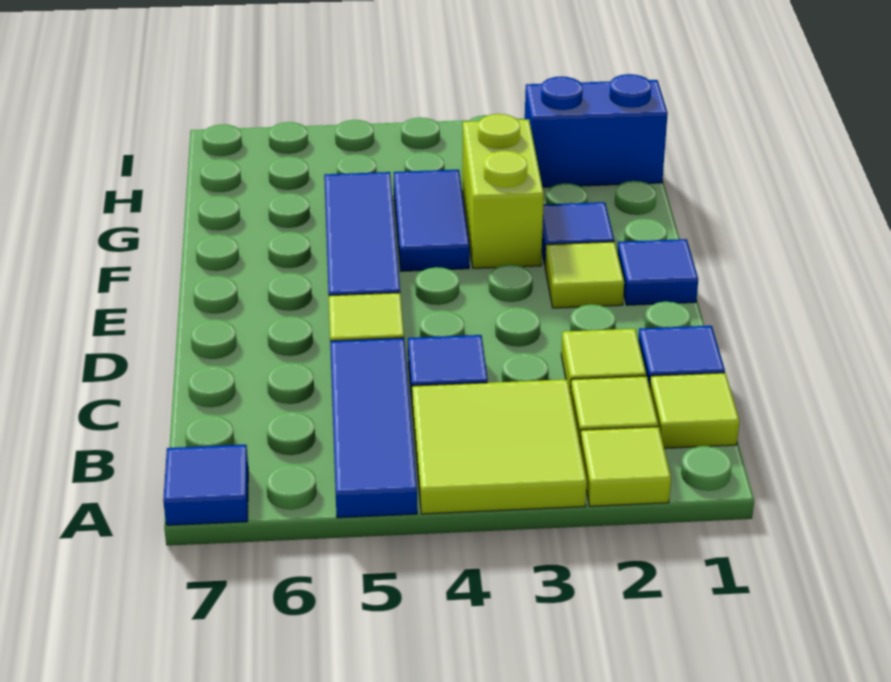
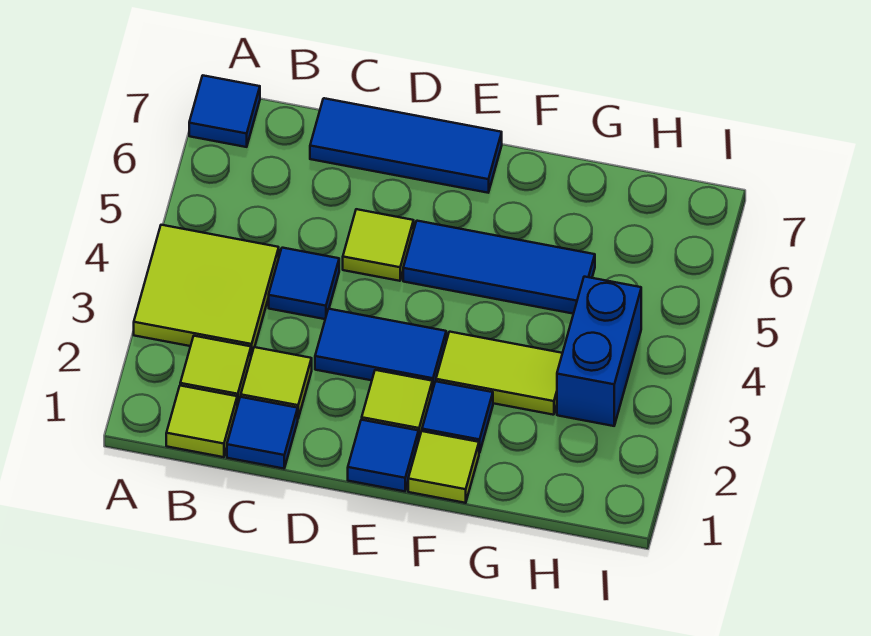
lime tile A2 level 1 -> lime tile F1 level 1
blue tile A5:C5 level 1 -> blue tile C7:E7 level 1
lime brick F3:G3 level 1 -> lime tile F3:G3 level 1
blue tile F4:G4 level 1 -> blue tile D3:E3 level 1
blue brick H1:H2 level 1 -> blue brick H3:H4 level 1

